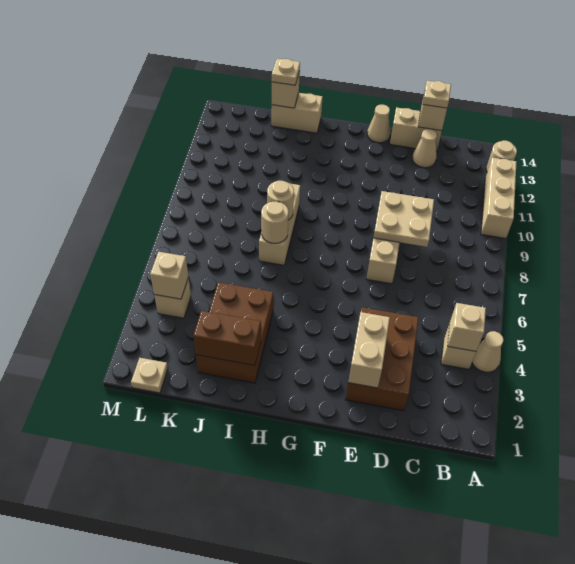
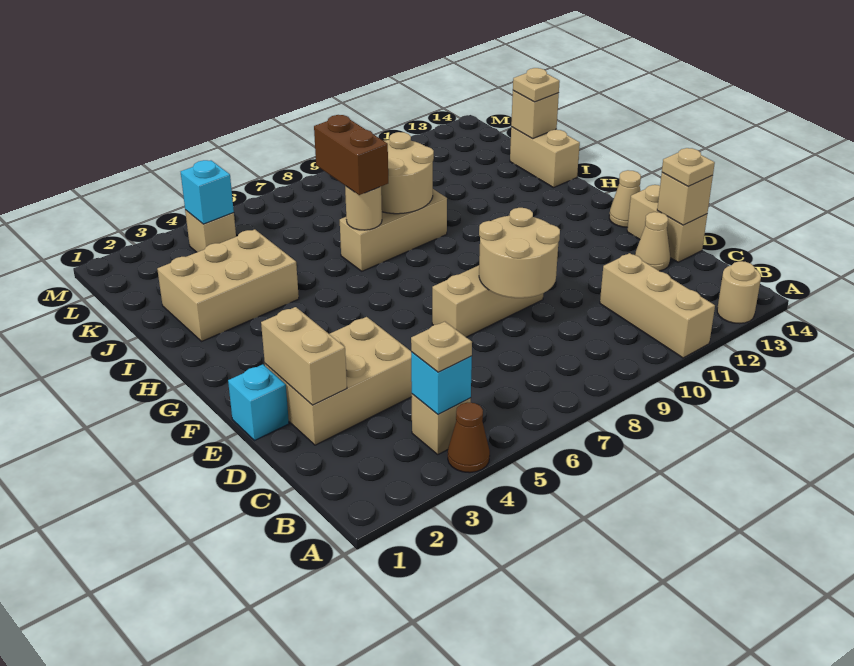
tan cone A4 level 1 -> brown cone A4 level 1
tan brick A10:A12 level 1 -> tan brick A11:C11 level 1
tan brick B4 level 2 -> cyan brick B4 level 2
brown brick D2:E4 level 1 -> tan brick D2:E4 level 1
tan plate D8:E9 level 2 -> tan round brick D8:E9 level 2
none -> cyan brick E1 level 1
tan brick E2:E3 level 2 -> tan brick D2:E2 level 2
brown brick I2:J4 level 1 -> tan brick I2:J4 level 1
brown brick I2:J2 level 2 -> brown brick I7:J7 level 3
tan round brick I8 level 2 -> tan round brick I8:J9 level 2
tan plate L1 level 1 -> tan plate B4 level 3
tan brick L4 level 2 -> cyan brick L4 level 2

